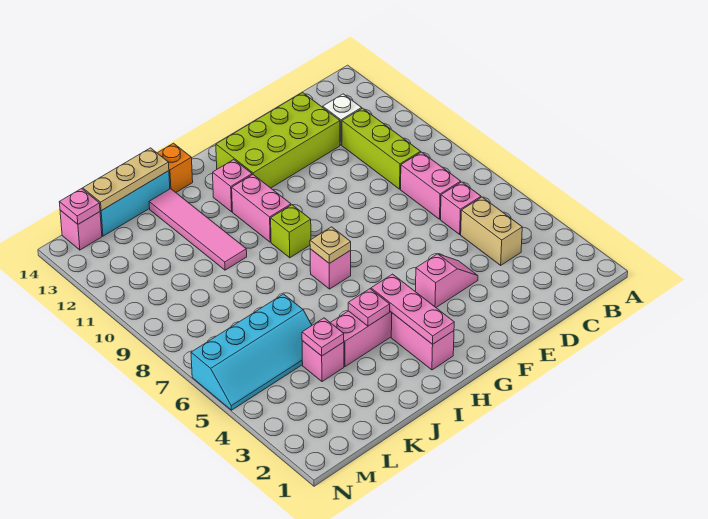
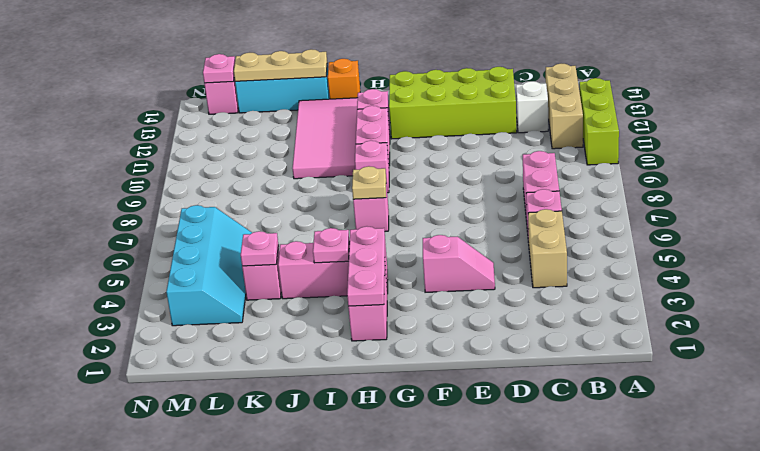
none -> tan brick B11:B13 level 1
lime brick C9:C11 level 1 -> lime brick A10:A12 level 1
lime brick H9 level 1 -> pink brick H9 level 1
pink tile J10:J13 level 1 -> pink tile I10:J13 level 1
cyan slope K5:N6 level 1 top 6 -> cyan slope L3:M6 level 1 top M

